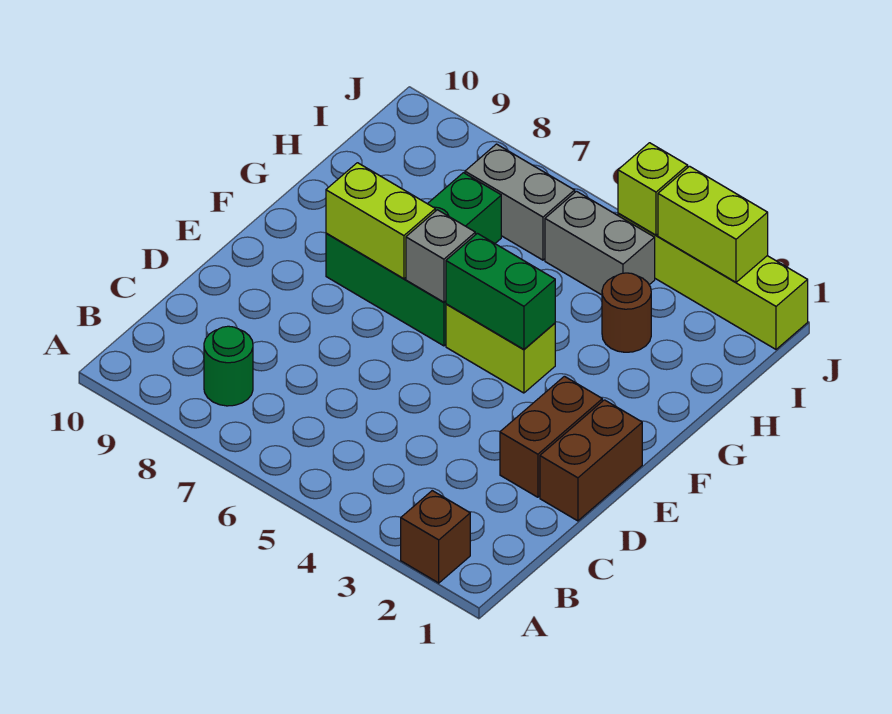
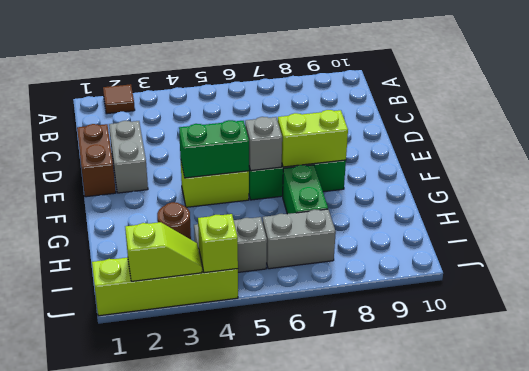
brown brick A2 level 1 -> brown tile A2 level 1
green round brick B8 level 1 -> none
brown brick D2:E2 level 1 -> grey brick D2:E2 level 1
lime brick J2:J3 level 2 -> lime slope J2:J3 level 2 top 2

